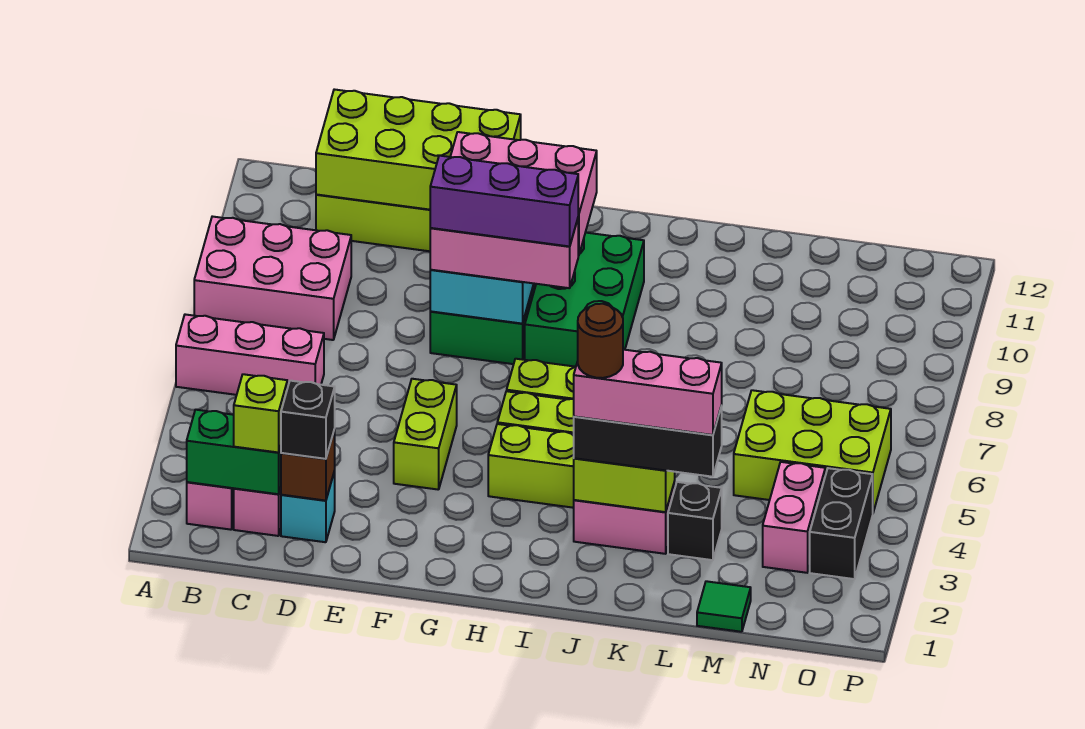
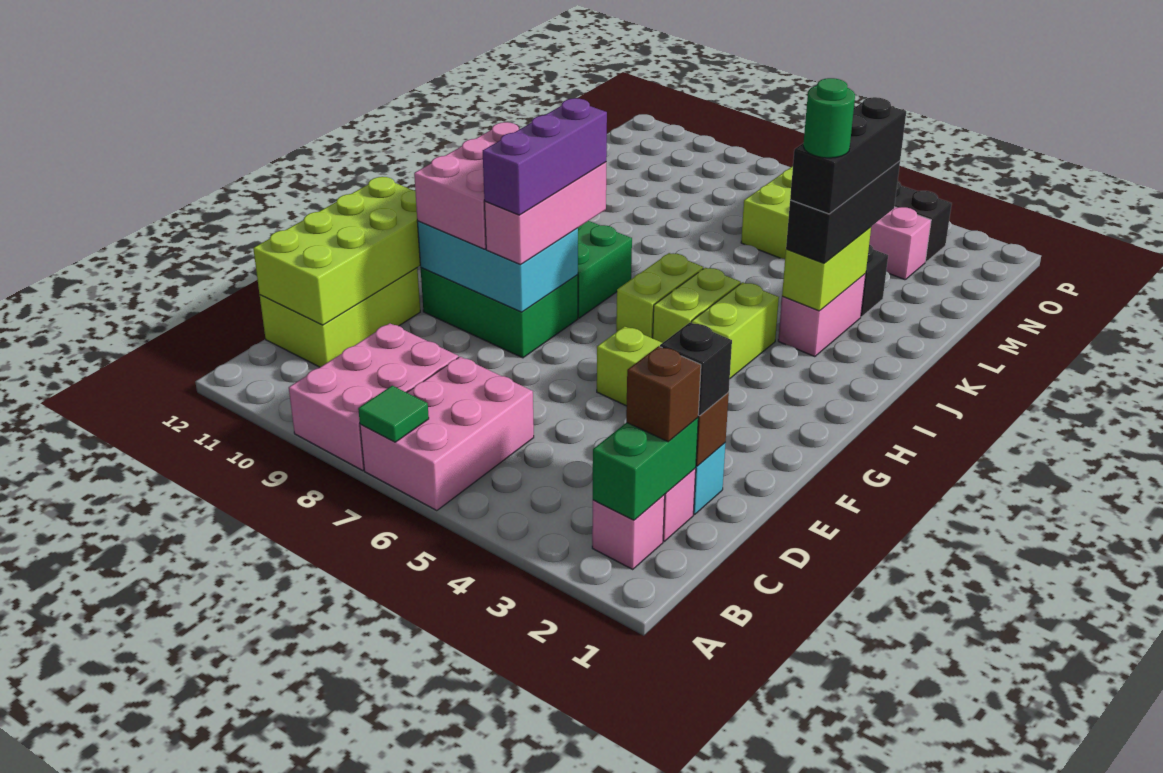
pink brick A6:C6 level 1 -> pink brick A6:C7 level 1
lime brick C2 level 3 -> brown brick C2 level 3
pink brick J3:L3 level 4 -> black brick J3:L3 level 4
brown round brick J3 level 5 -> green round brick J3 level 5
green tile M1 level 1 -> green tile A7 level 2

